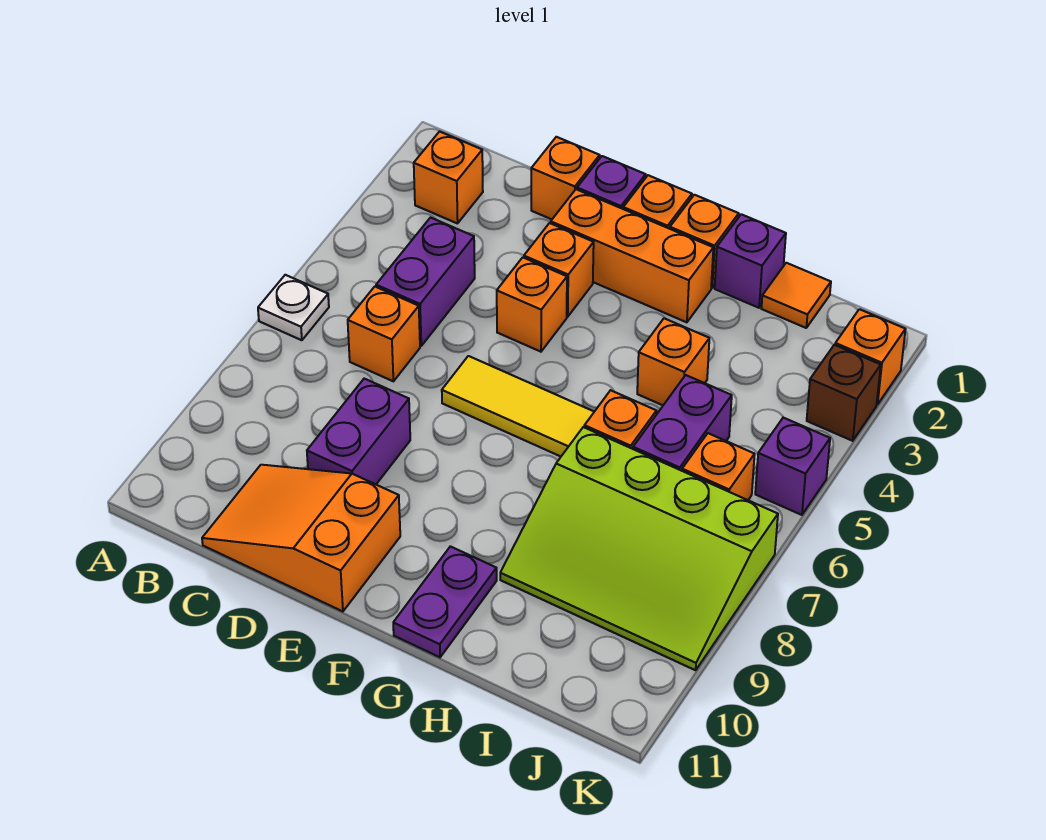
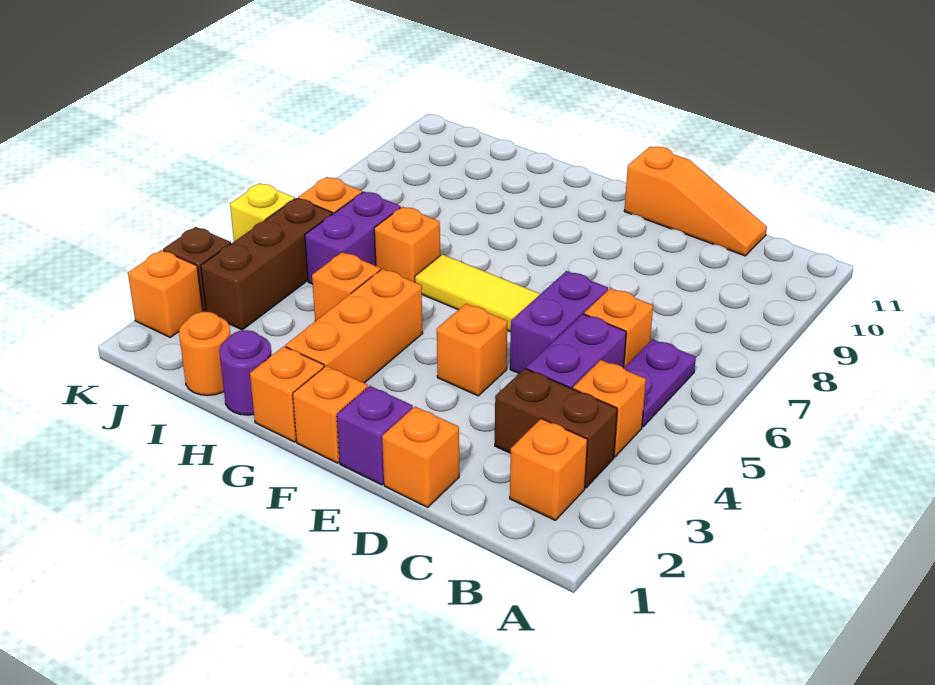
white plate A6 level 1 -> none
none -> brown brick B3:C3 level 1
orange slope C10:E11 level 1 top E -> orange slope C11:E11 level 1 top E
purple brick D8:D9 level 1 -> purple brick D5:D6 level 1
orange brick E2:G2 level 1 -> orange brick G2:G4 level 1
orange brick E3 level 1 -> orange brick B4 level 1
purple plate G10:G11 level 1 -> purple plate B5:B6 level 1
purple brick H1 level 1 -> purple round brick H1 level 1
lime slope H7:K9 level 1 top 7 -> none
orange tile I1 level 1 -> orange round brick I1 level 1
none -> brown brick J3:J5 level 1
purple brick K5 level 1 -> yellow brick K5 level 1

